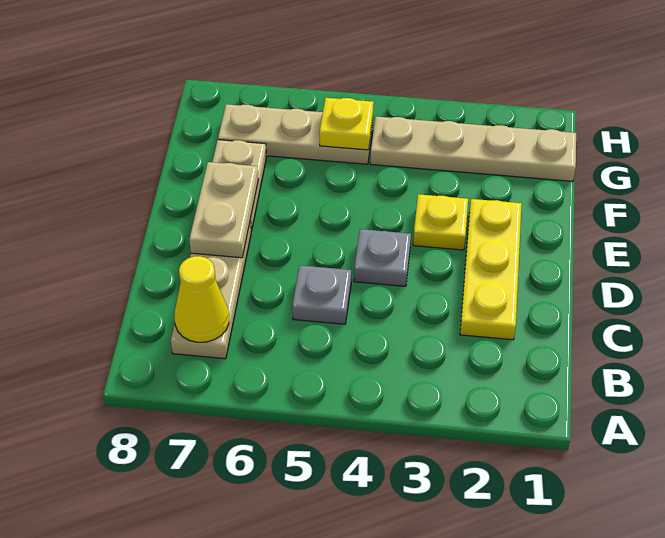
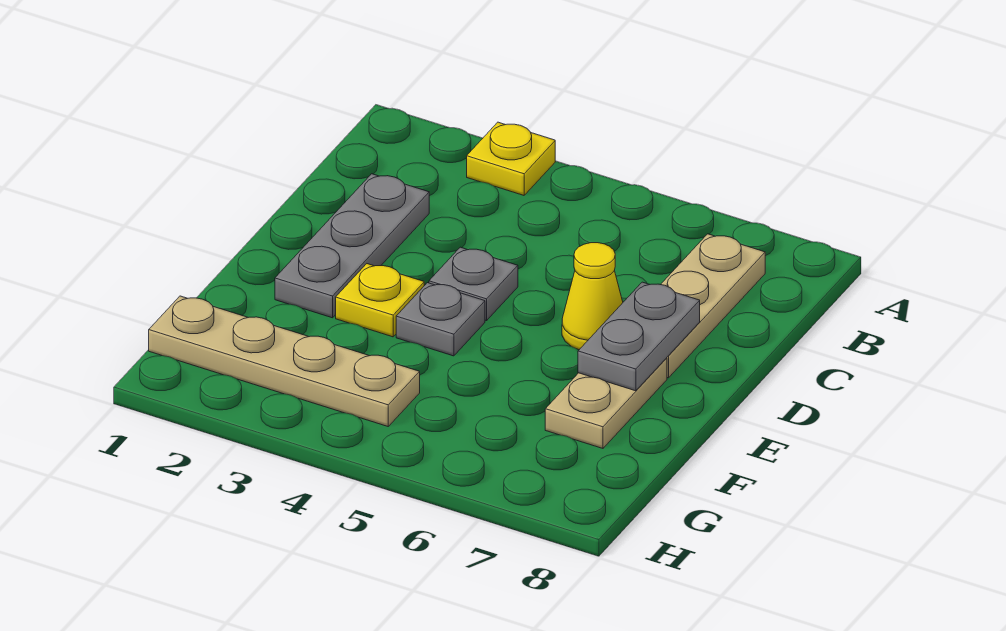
yellow cone B7 level 2 -> yellow cone D6 level 1
yellow plate C2:E2 level 1 -> grey plate C2:E2 level 1
grey plate C5 level 1 -> grey plate E4 level 1
tan plate D7:E7 level 2 -> grey plate D7:E7 level 2
tan plate G5:G7 level 1 -> none
yellow plate G5 level 2 -> yellow plate A3 level 1

